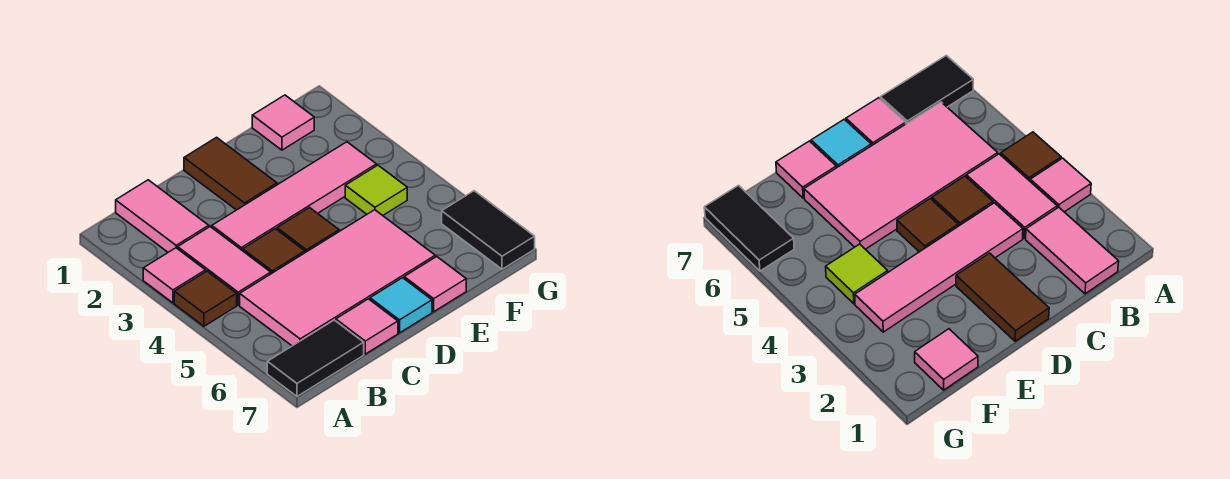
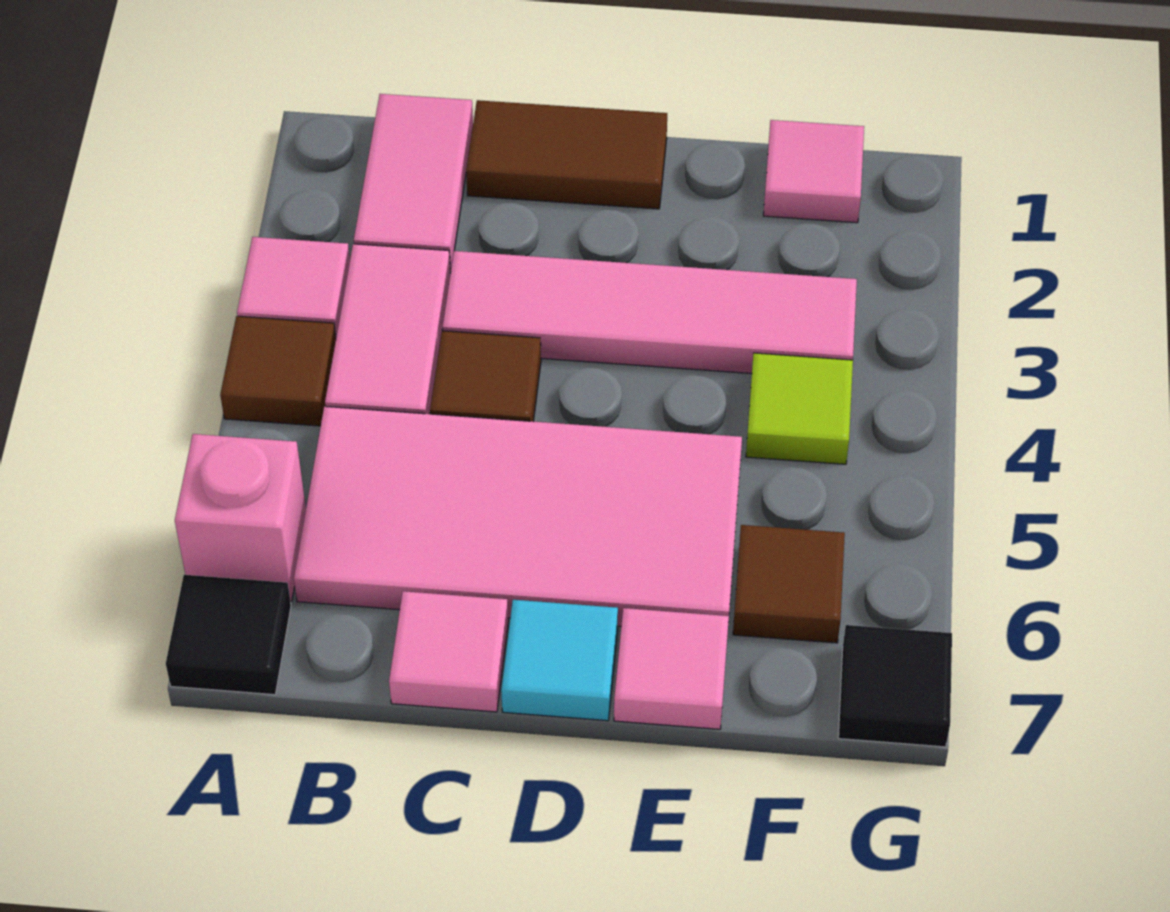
none -> pink brick A6 level 1
black tile A7:B7 level 1 -> black tile A7 level 1
brown tile D1:D2 level 1 -> brown tile C1:D1 level 1
brown tile D4 level 1 -> brown tile F6 level 1
black tile G6:G7 level 1 -> black tile G7 level 1

